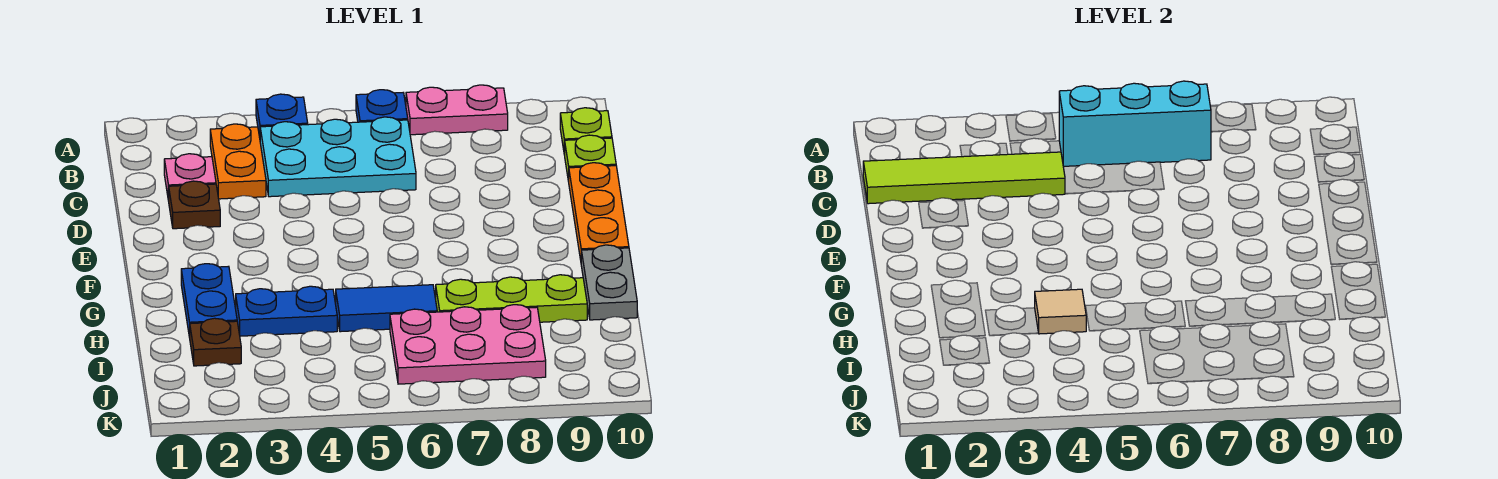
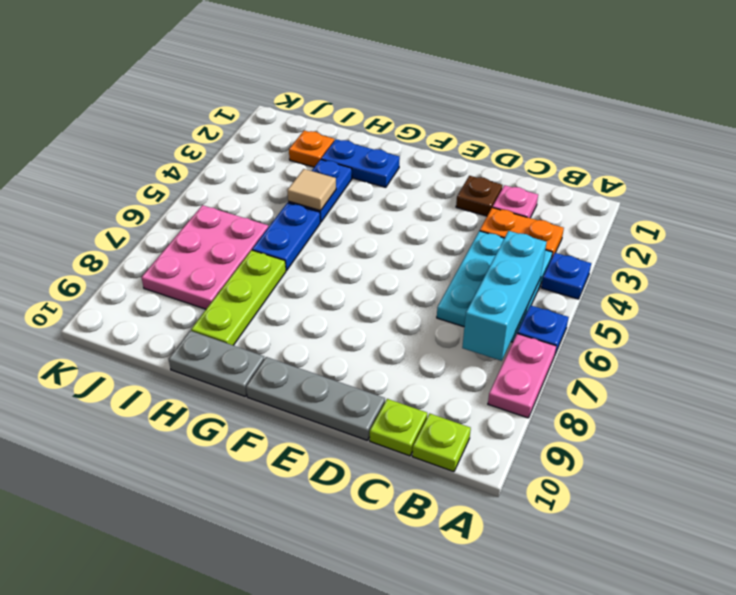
lime tile C1:C4 level 2 -> none
orange plate D10:F10 level 1 -> grey plate D10:F10 level 1
blue tile H5:H6 level 1 -> blue plate H5:H6 level 1
brown plate I2 level 1 -> orange plate I2 level 1

